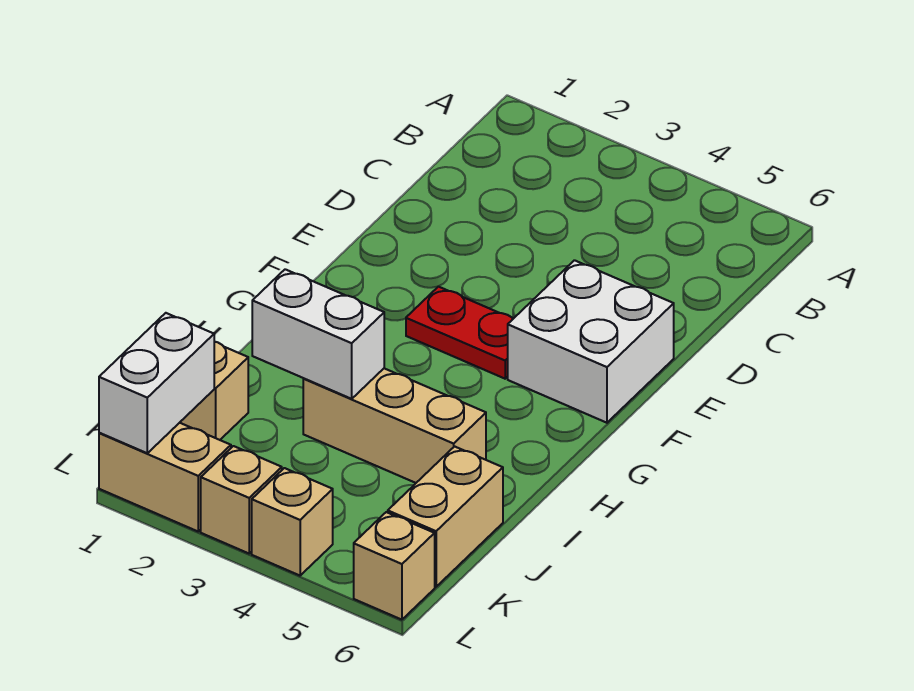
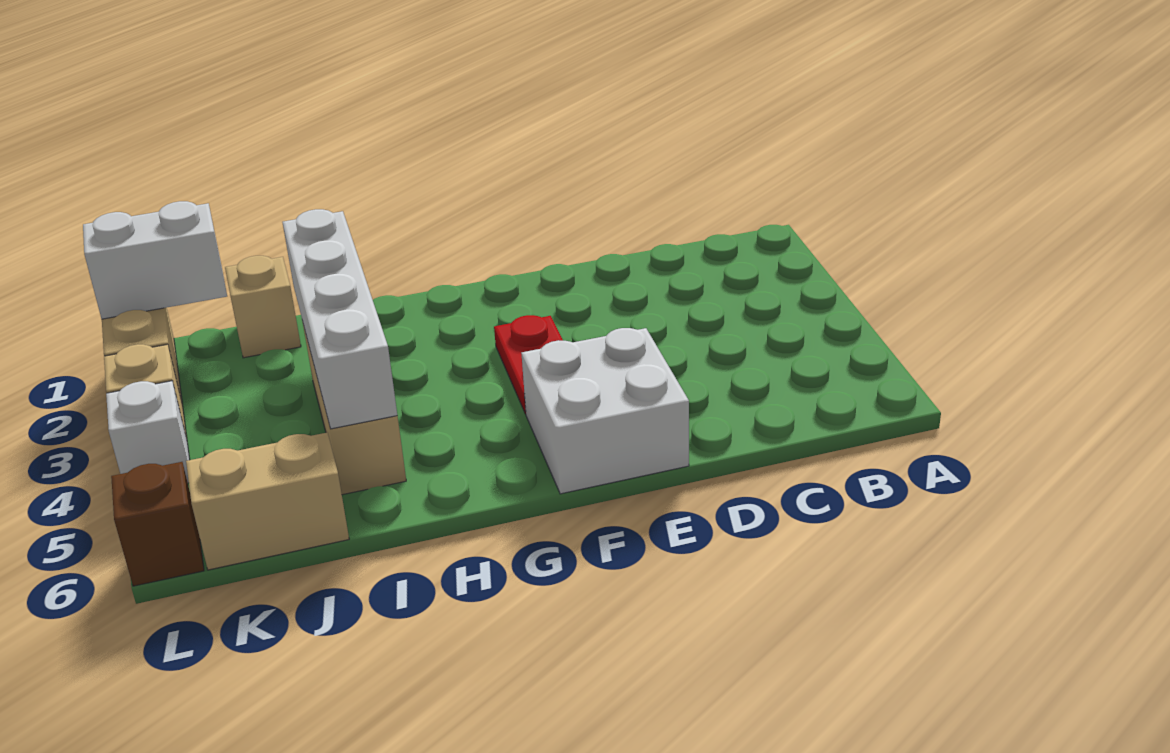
white brick I2:I3 level 2 -> white brick I2:I5 level 2
tan brick L4 level 1 -> white brick L4 level 1
tan brick L6 level 1 -> brown brick L6 level 1

